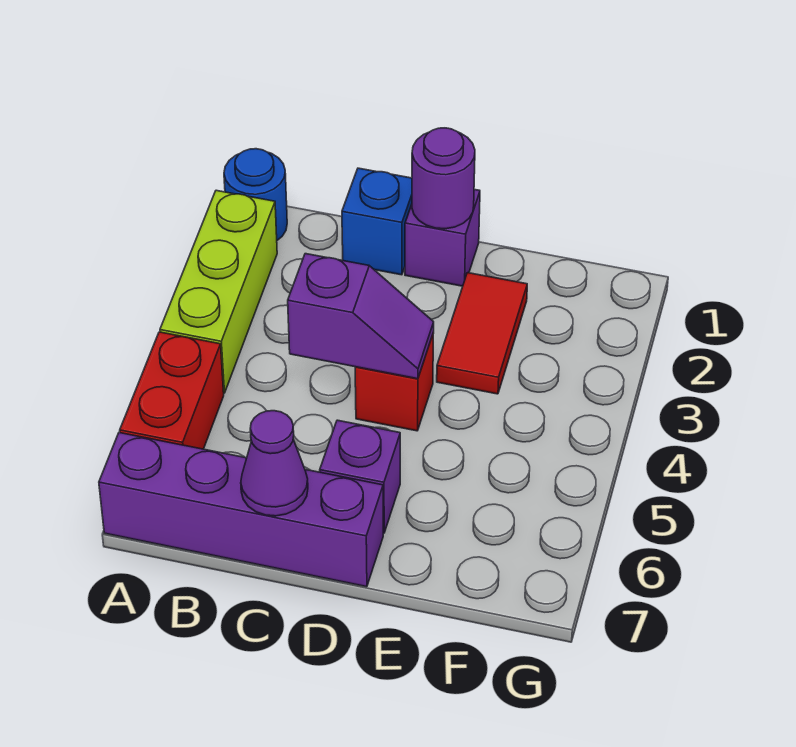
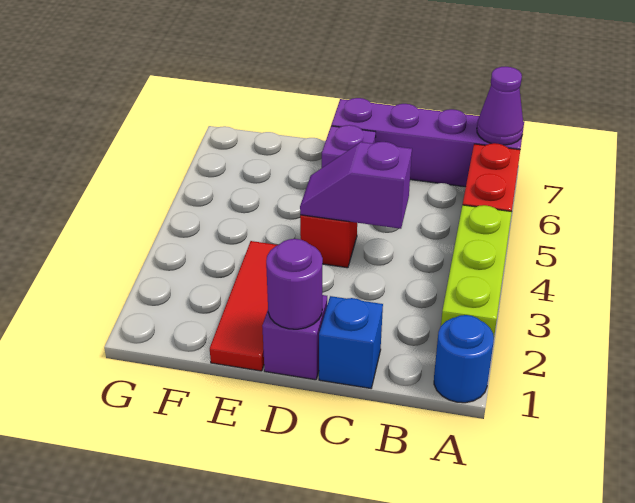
purple cone C7 level 2 -> purple cone A7 level 2
red tile E2:E3 level 1 -> red tile E1:E3 level 1

